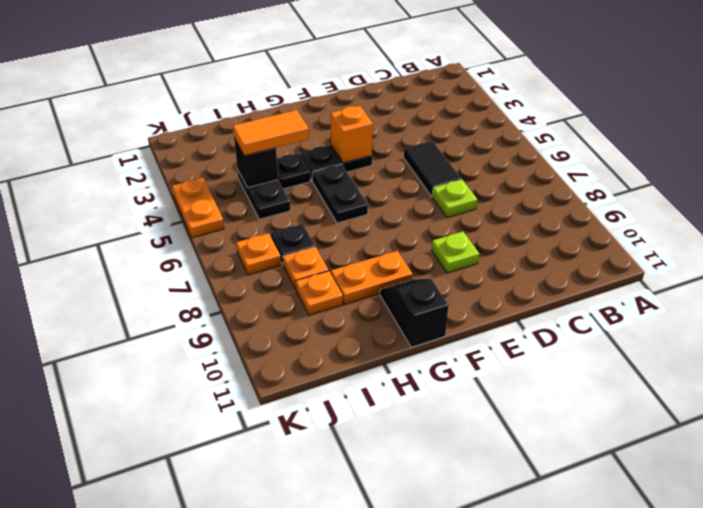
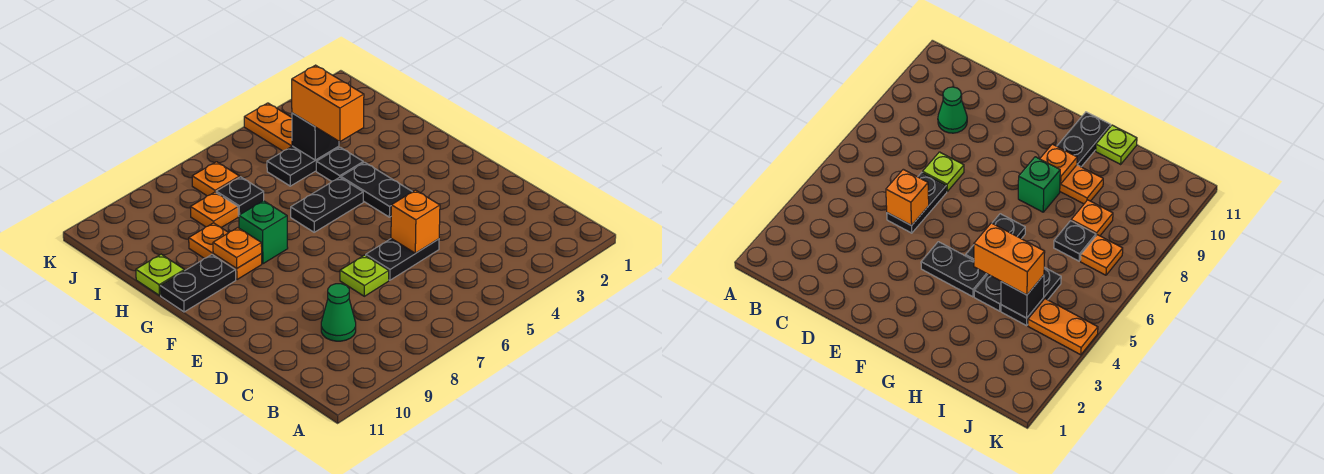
none -> green cone C9 level 1
black tile D5:D6 level 1 -> black plate D5:D6 level 1
lime plate E9 level 1 -> lime plate H11 level 1
orange brick F4 level 2 -> orange brick D5 level 2
none -> green brick G8 level 1
black slope G10:G11 level 1 top 11 -> black plate G10:G11 level 1
orange tile H4:I4 level 3 -> orange brick H4:I4 level 3
orange plate I9 level 1 -> orange plate G9 level 2
orange plate K4:K5 level 1 -> orange plate J4:K4 level 1

